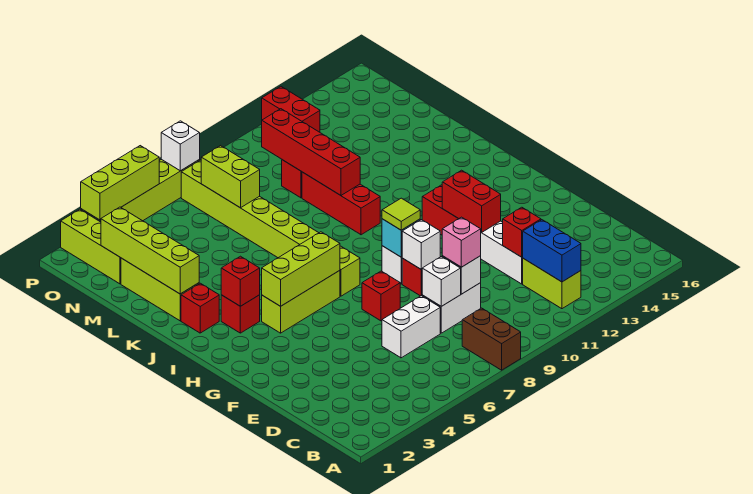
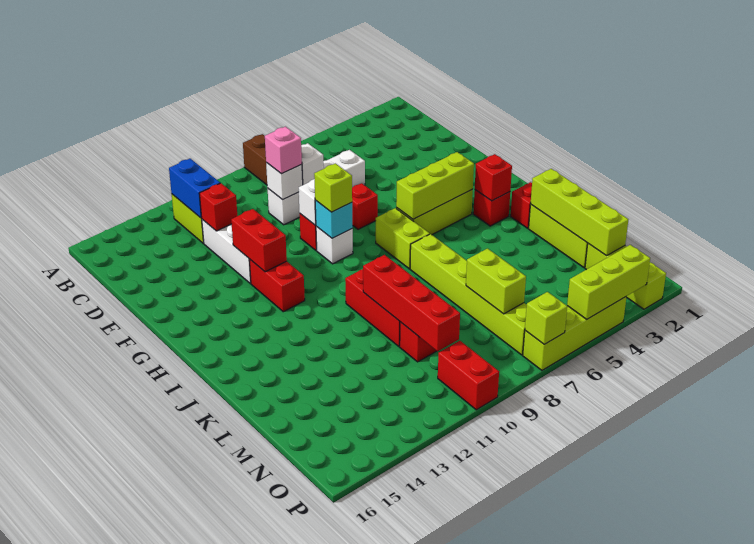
lime tile G9 level 3 -> lime brick G9 level 3
red brick O12:P12 level 1 -> red brick O10:P10 level 1
white brick P7 level 2 -> lime brick P7 level 2

